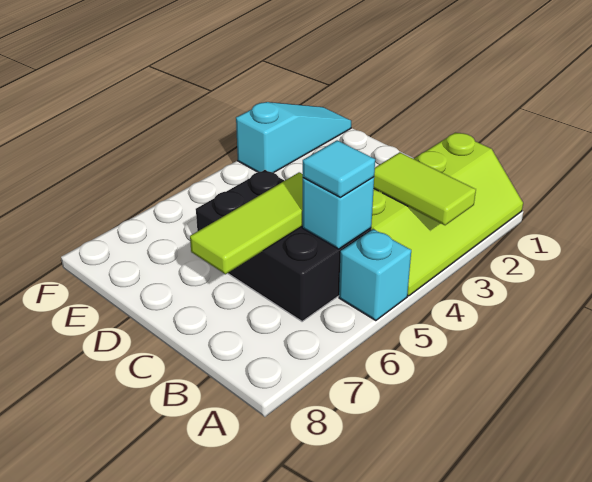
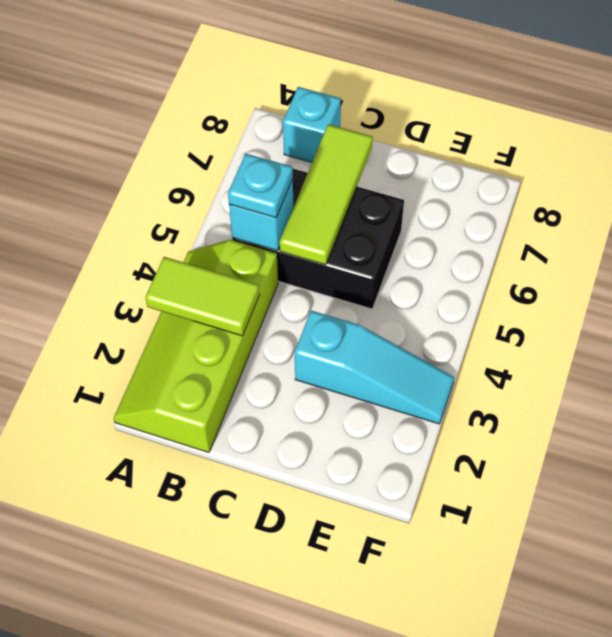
cyan brick A5 level 1 -> cyan brick B8 level 1
cyan tile B5 level 3 -> cyan plate B5 level 3
cyan slope F1:F3 level 1 top 3 -> cyan slope D3:F3 level 1 top D

